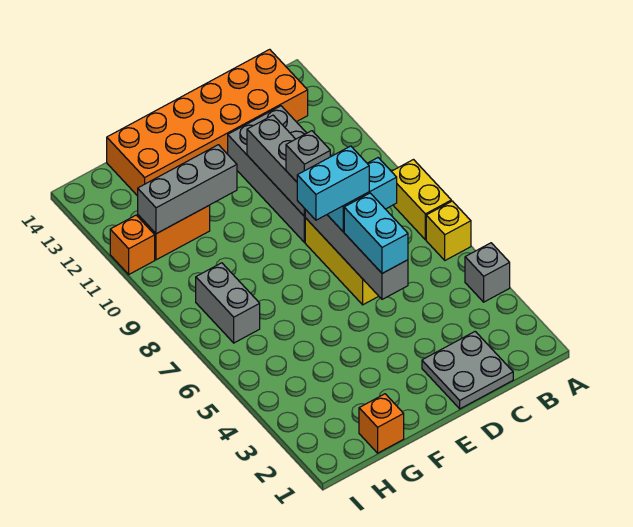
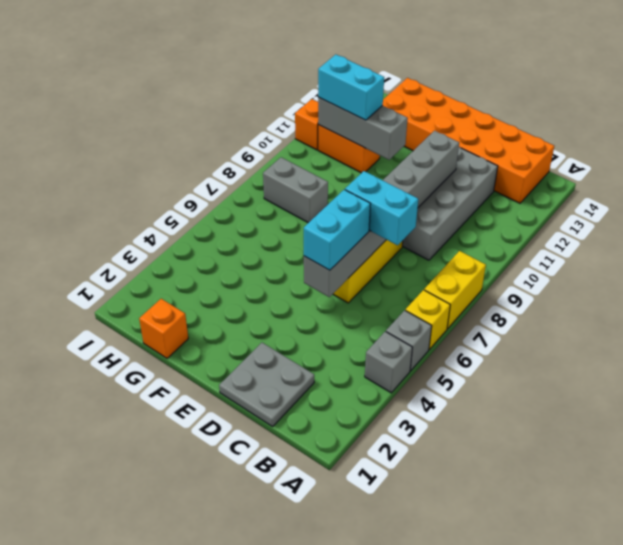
cyan brick D7:E7 level 4 -> cyan brick G11:H11 level 3
grey brick D9 level 3 -> grey brick A5 level 1
grey brick H7:H8 level 1 -> grey brick G8:H8 level 1

